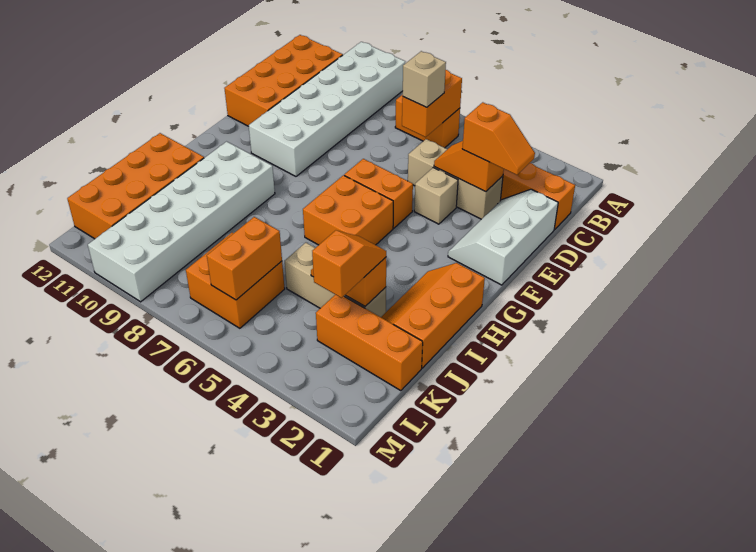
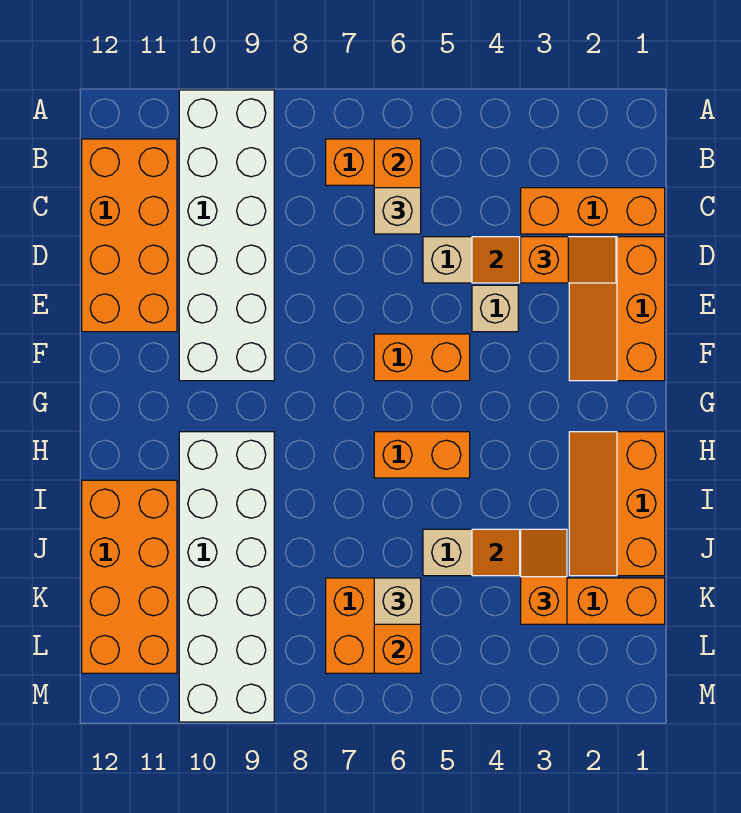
white slope D1:F2 level 1 top 1 -> orange slope D1:F2 level 1 top 1
orange brick G5:H6 level 1 -> orange brick H5:H6 level 1
none -> tan brick K6 level 3

